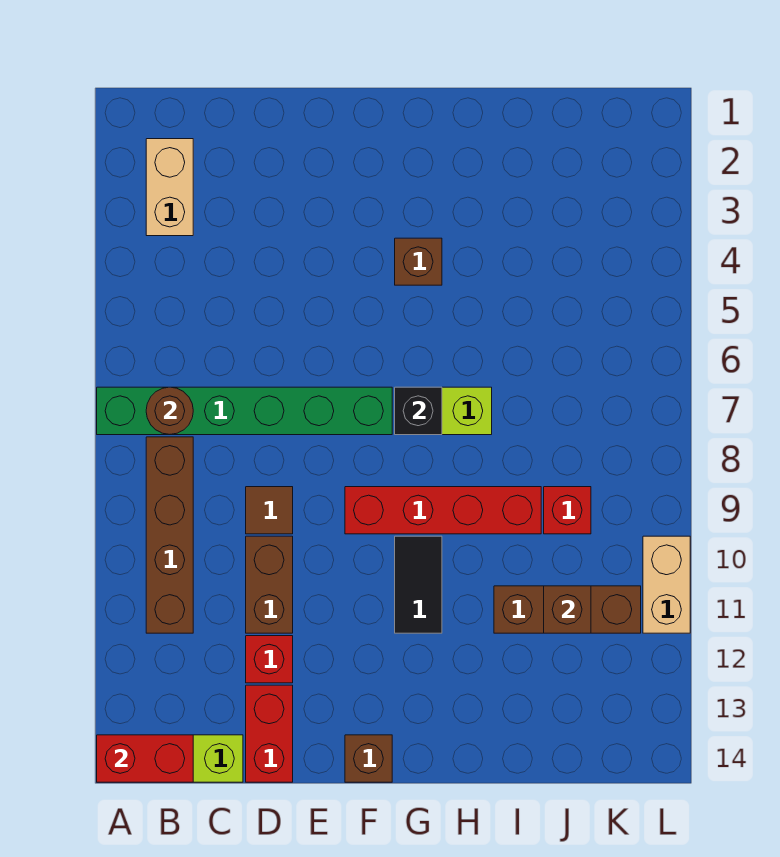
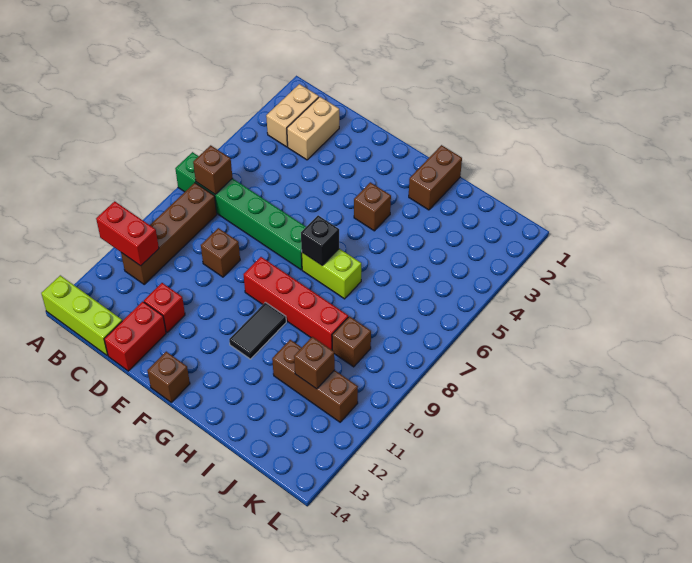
red brick A14:B14 level 2 -> red brick A11:B11 level 2
brown round brick B7 level 2 -> brown brick B7 level 2
brown tile D9 level 1 -> brown brick D9 level 1
brown brick D10:D11 level 1 -> brown brick H1:H2 level 1
red brick J9 level 1 -> brown brick J9 level 1
tan brick L10:L11 level 1 -> tan brick C2:C3 level 1

